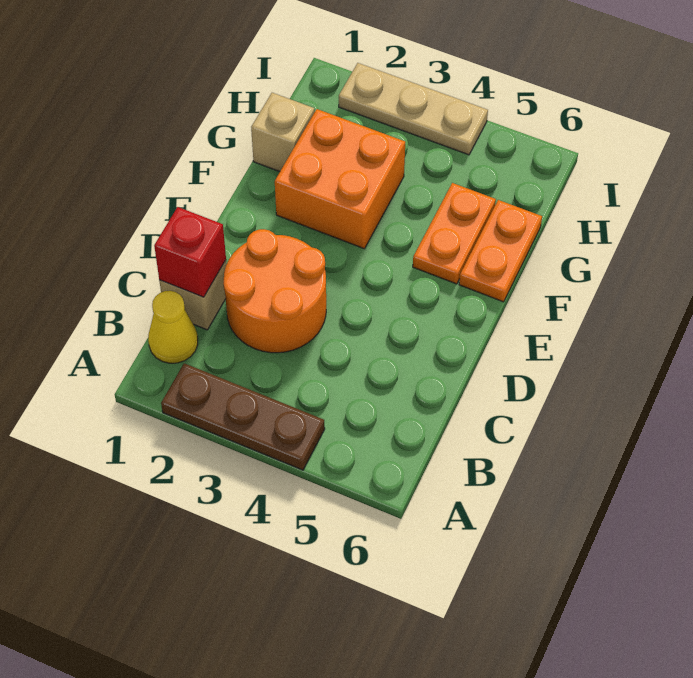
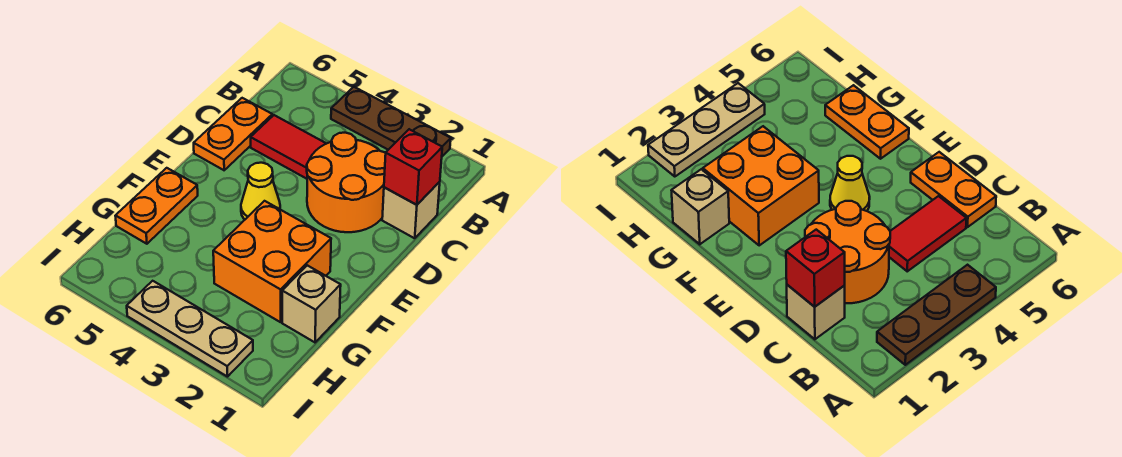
yellow cone B1 level 1 -> yellow cone E4 level 1
none -> red tile C4:C5 level 1
orange plate F5:G5 level 1 -> orange plate C6:D6 level 1

